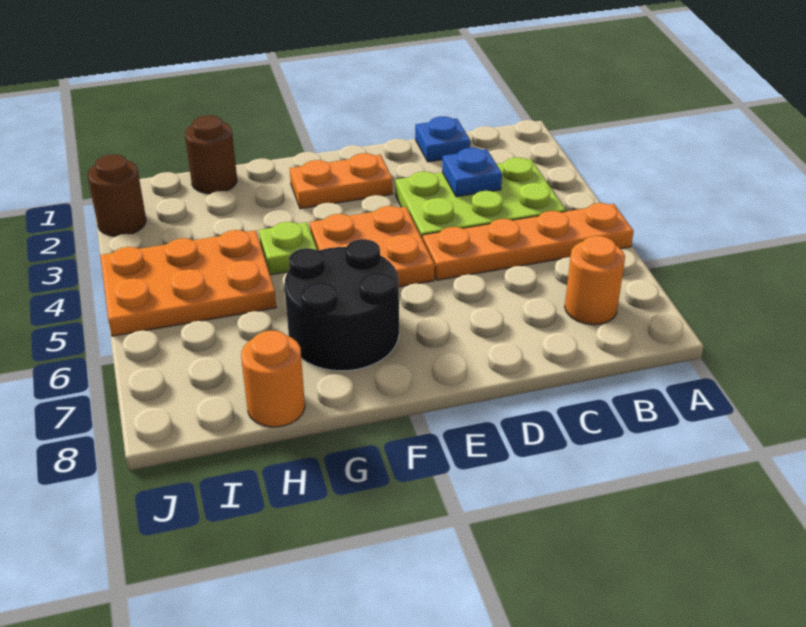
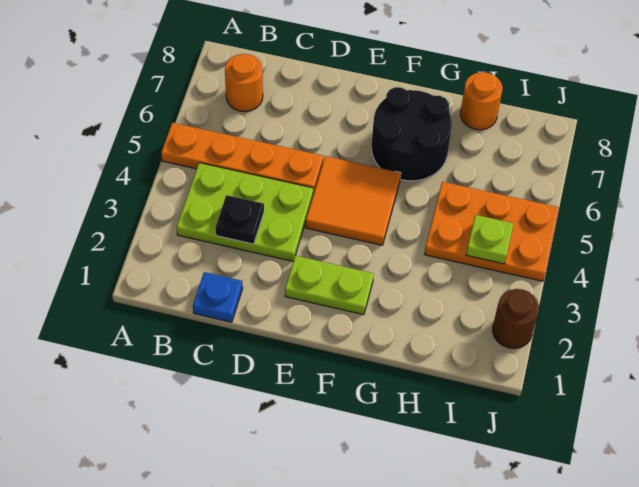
blue plate C3 level 2 -> black plate C3 level 2
orange plate E2:F2 level 1 -> lime plate E2:F2 level 1
orange plate E4:F5 level 1 -> orange tile E4:F5 level 1
lime plate G4 level 1 -> lime plate I4 level 2
brown round brick H1 level 1 -> none

